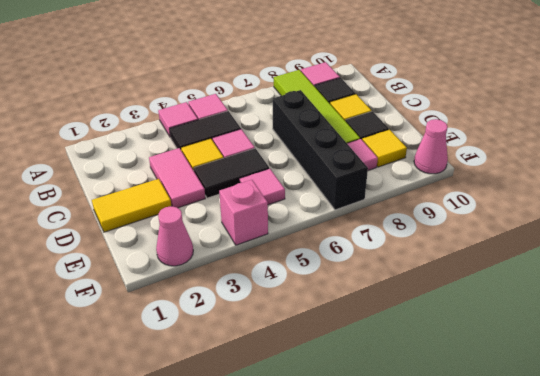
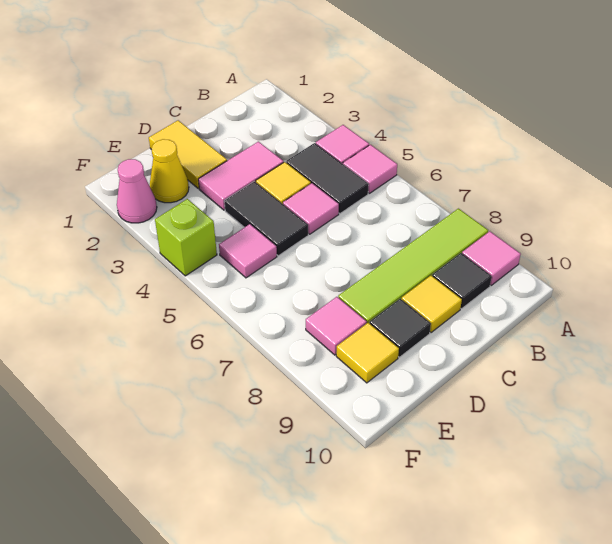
black brick C7:F7 level 1 -> none
none -> yellow cone E2 level 1
pink brick F4 level 1 -> lime brick F4 level 1
pink cone F10 level 1 -> none

